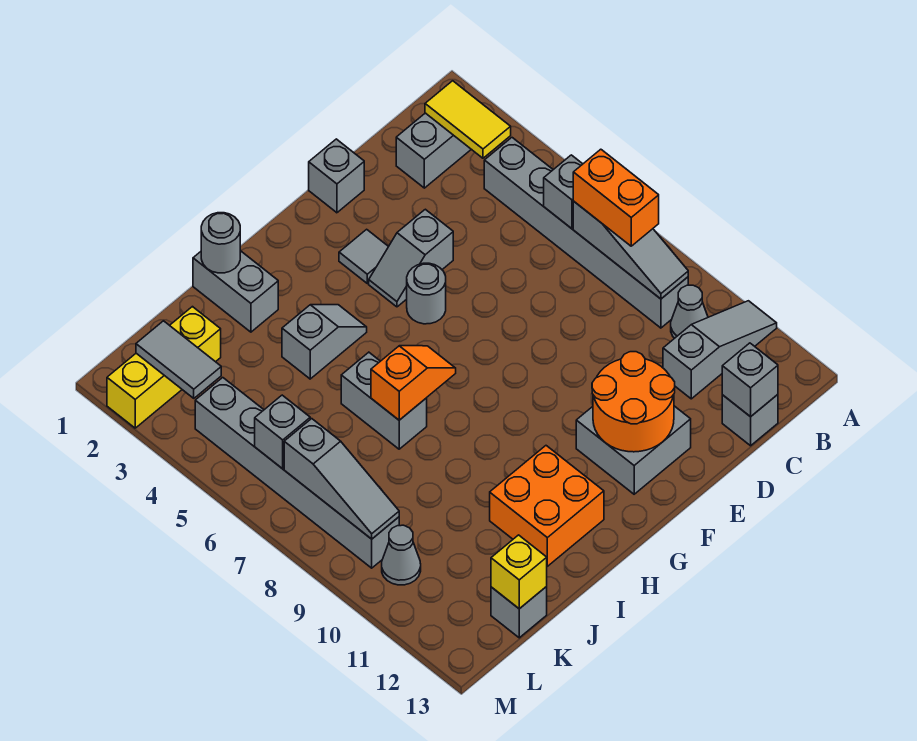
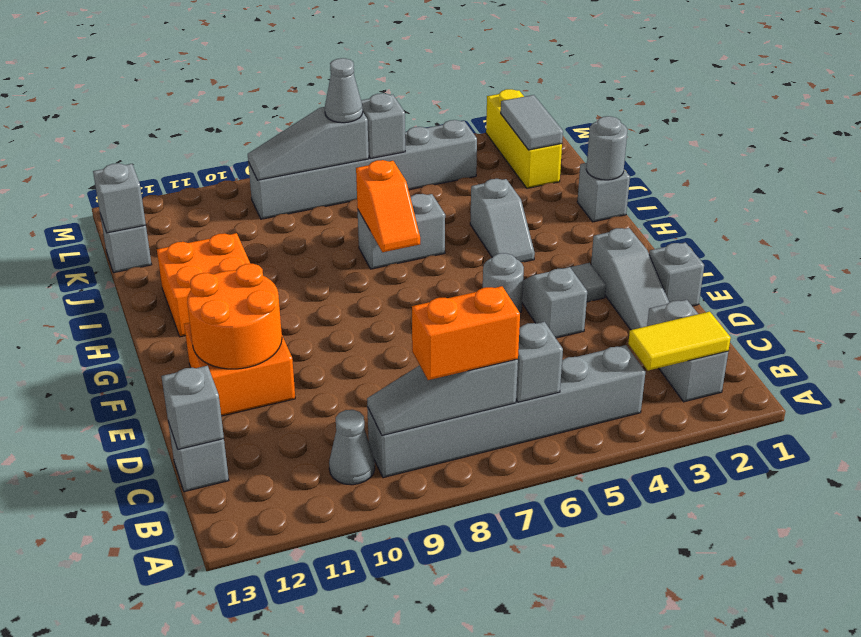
grey slope A11:C11 level 1 top C -> grey slope D2:F2 level 1 top F
grey brick E11:F12 level 1 -> orange brick E11:F12 level 1
grey brick I1:I2 level 1 -> grey brick I1 level 1
yellow brick K13 level 2 -> grey brick K13 level 2
grey tile L2:L3 level 2 -> grey tile K2:L2 level 2
grey cone L10 level 1 -> grey cone L7 level 3

